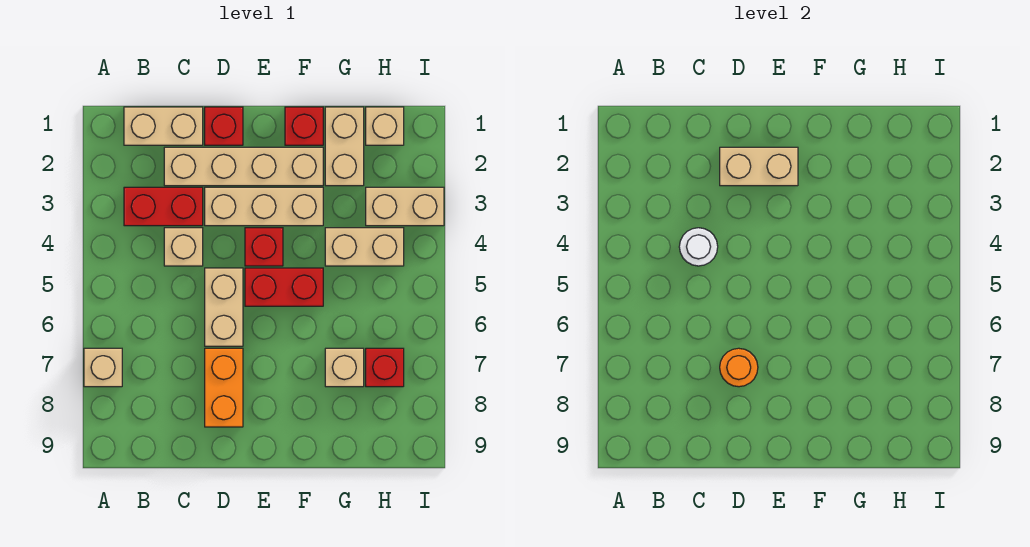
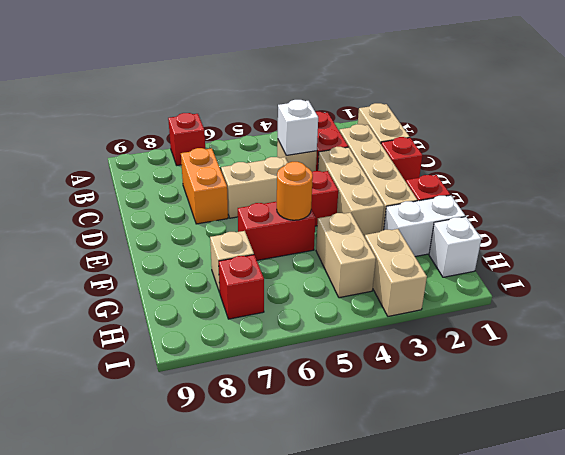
tan brick A7 level 1 -> red brick A7 level 1
white round brick C4 level 2 -> white brick C4 level 2
tan brick D2:E2 level 2 -> none
orange brick D7:D8 level 1 -> orange brick C7:D7 level 1
orange round brick D7 level 2 -> orange round brick F5 level 2
red brick E5:F5 level 1 -> red brick F5:F6 level 1
tan brick G1:G2 level 1 -> white brick G1:G2 level 1
tan brick H1 level 1 -> white brick H1 level 1

